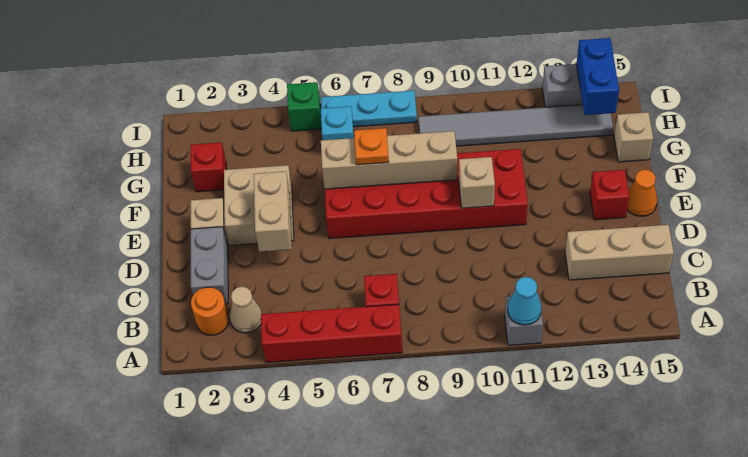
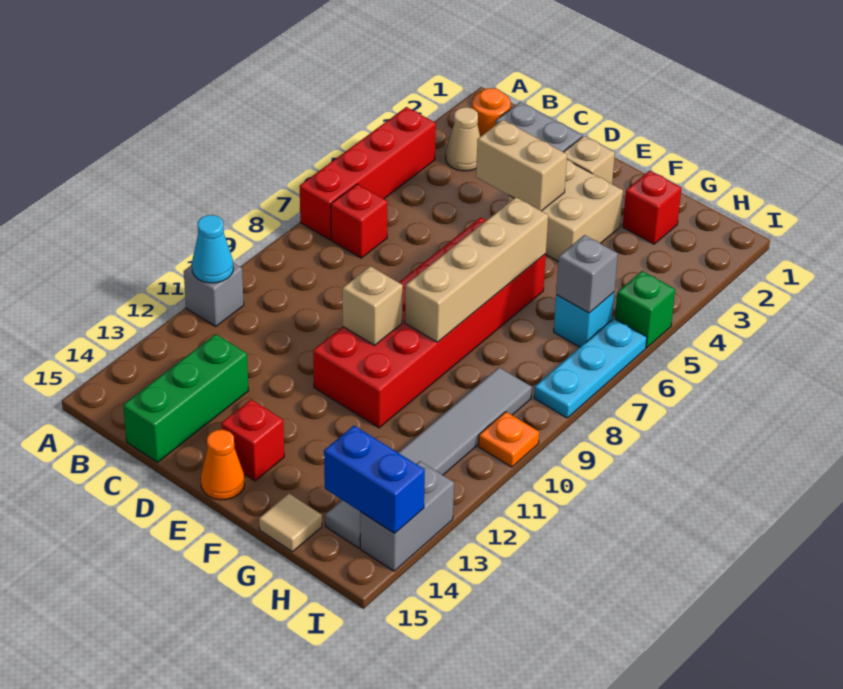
tan brick C13:C15 level 1 -> green brick C13:C15 level 1
orange plate F7 level 3 -> orange plate I10 level 1
tan brick G15 level 1 -> tan tile G15 level 1
none -> grey brick H6 level 2

